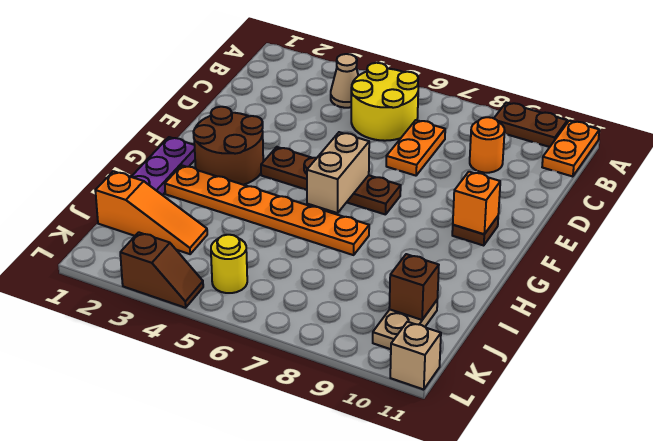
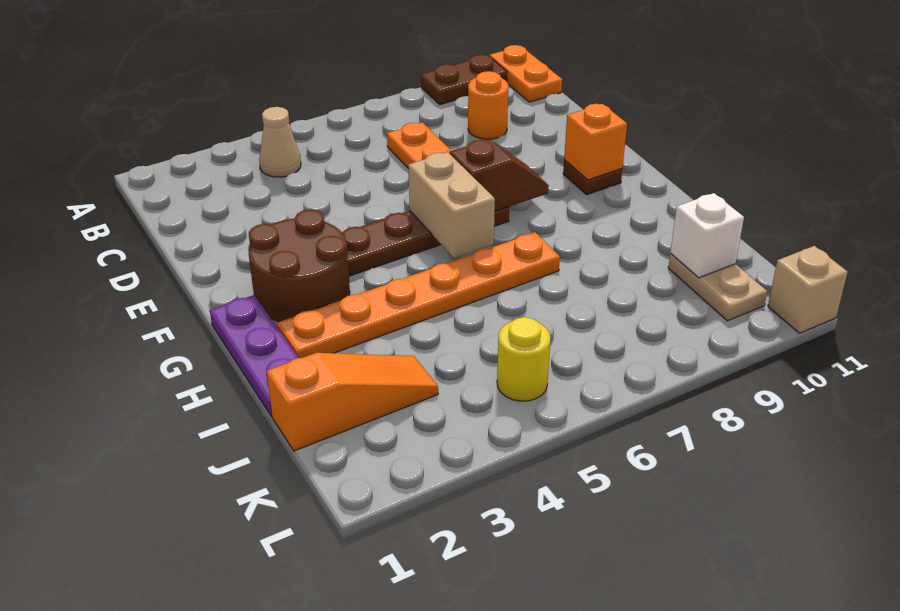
yellow round brick B5:C6 level 1 -> none
brown brick J10 level 2 -> white brick J10 level 2
brown slope L3:L4 level 1 top 3 -> brown slope F7:F8 level 2 top 7

